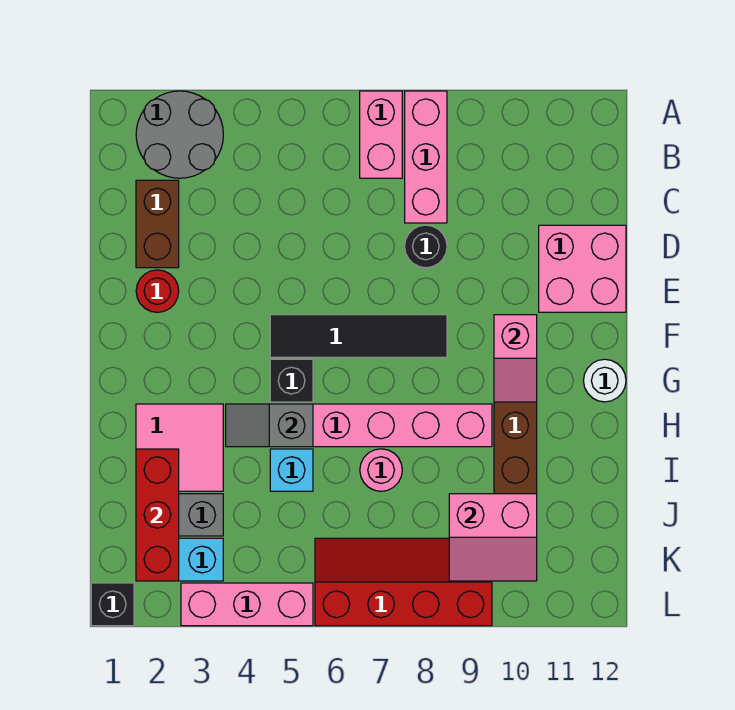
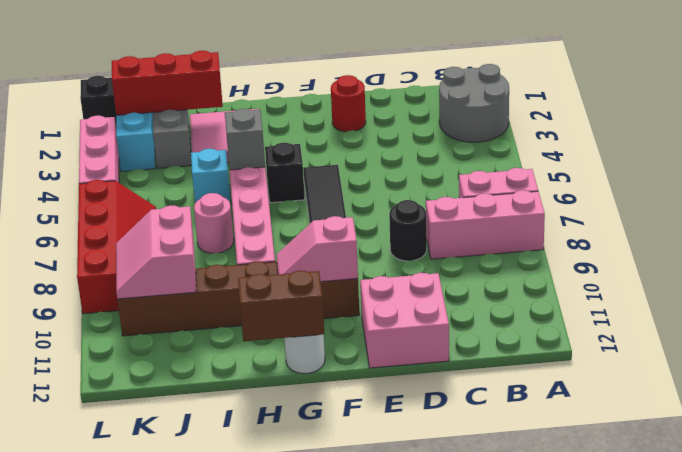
brown brick C2:D2 level 1 -> brown brick G12:H12 level 2

